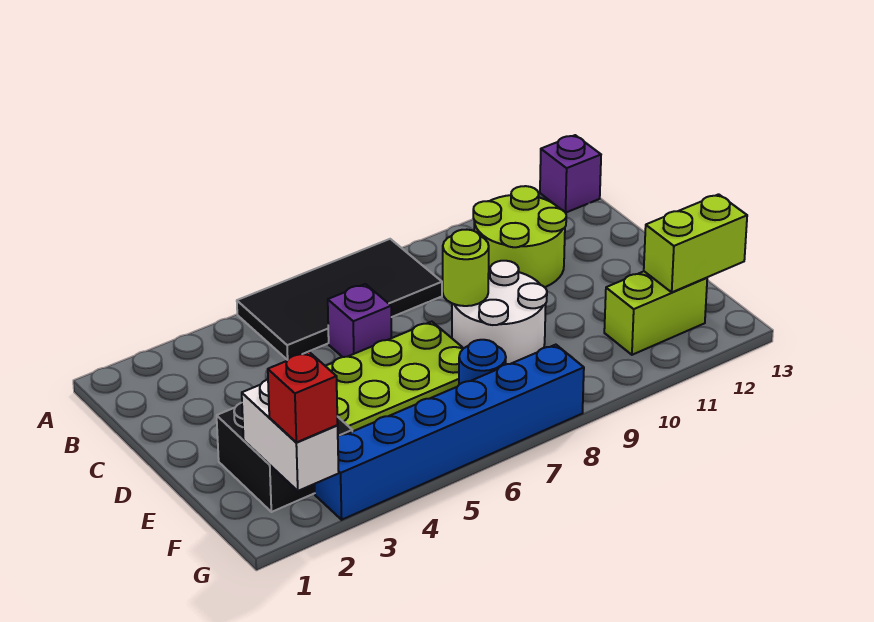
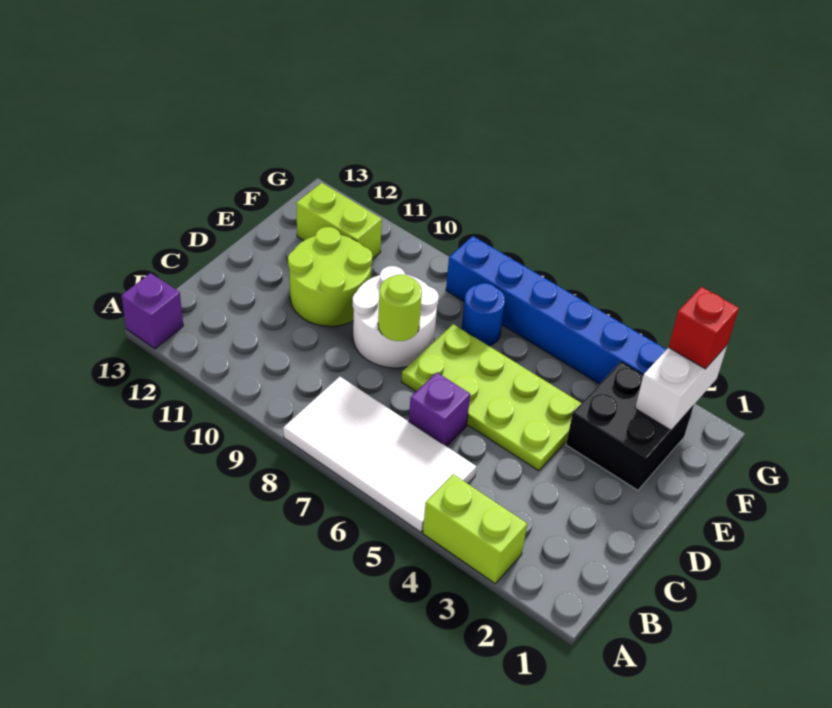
black tile A5:B8 level 1 -> white tile A5:B8 level 1
lime round brick B10:C11 level 1 -> lime round brick D10:E11 level 1
lime brick F12:F13 level 2 -> lime brick A3:A4 level 1

